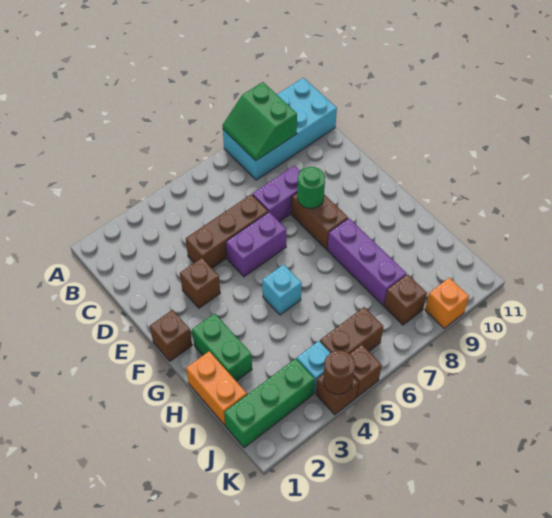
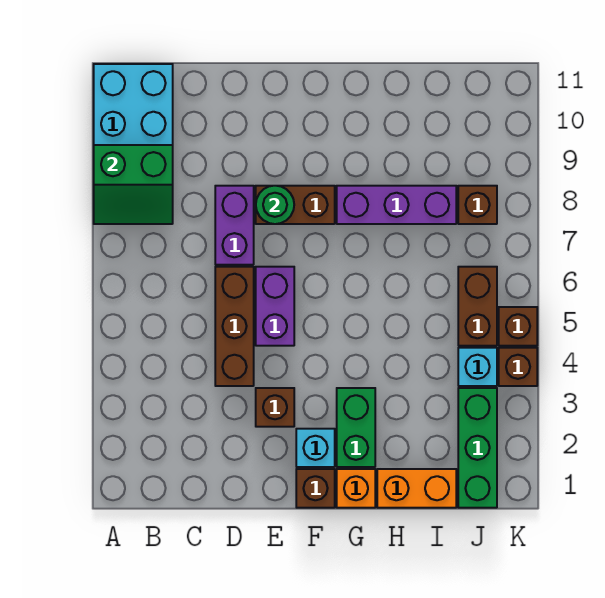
green brick G2:H2 level 1 -> green brick G2:G3 level 1
cyan brick G5 level 1 -> cyan brick F2 level 1
brown round brick K4 level 2 -> none
orange brick K9 level 1 -> orange brick G1 level 1

